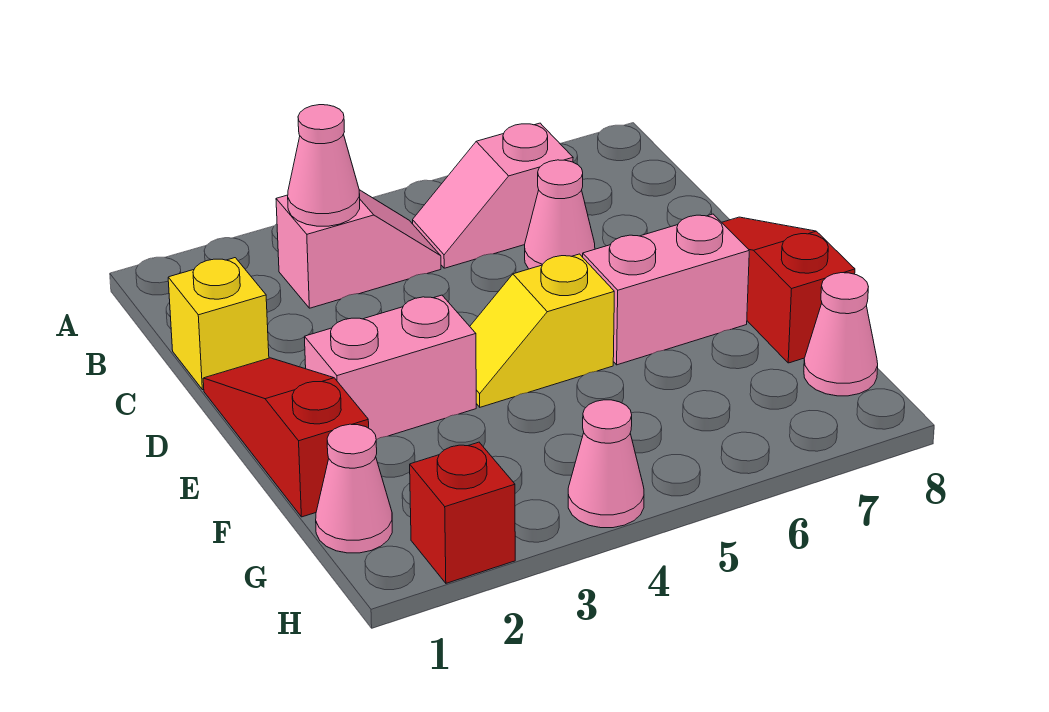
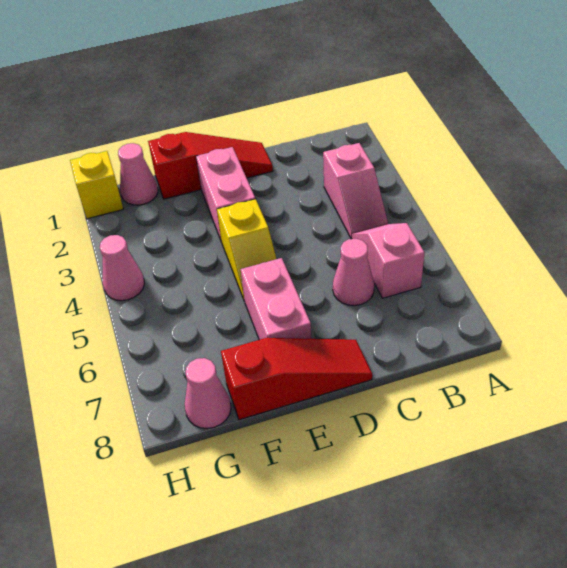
pink cone B3 level 2 -> none
yellow brick C1 level 1 -> yellow brick H1 level 1
yellow slope E4:E5 level 1 top 5 -> yellow slope E4:E5 level 1 top 4
red brick H2 level 1 -> none

